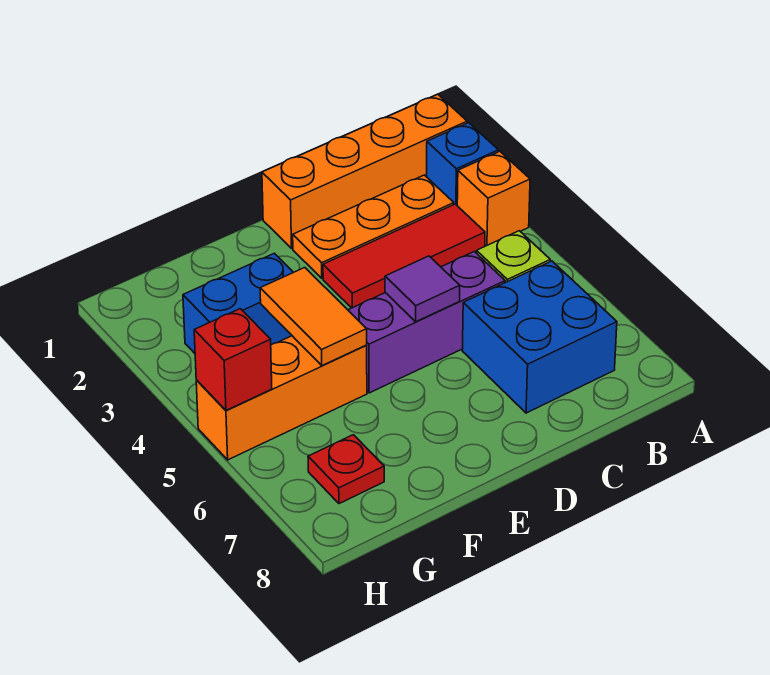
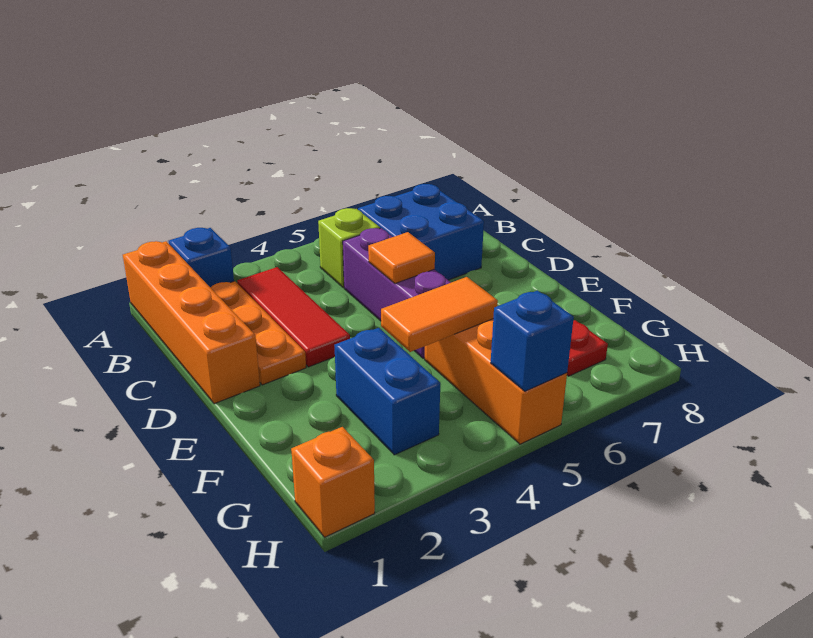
orange brick A3 level 1 -> orange brick H1 level 1
purple tile D5 level 2 -> orange tile D5 level 2
red brick H5 level 2 -> blue brick H5 level 2

